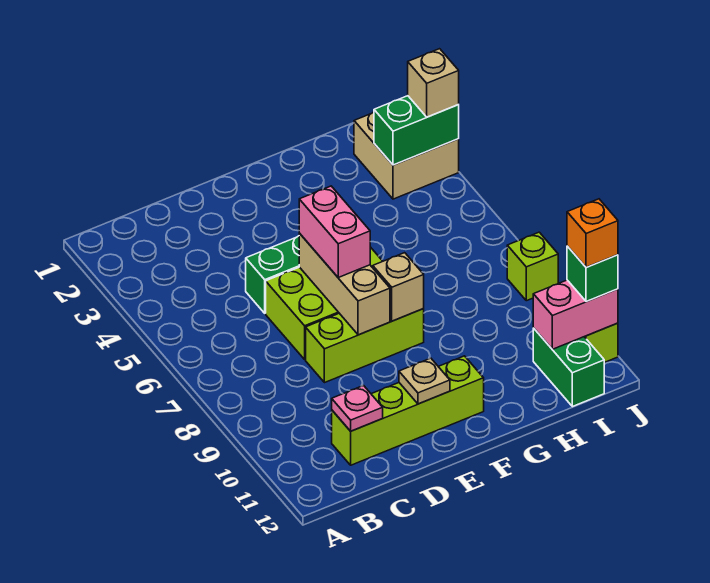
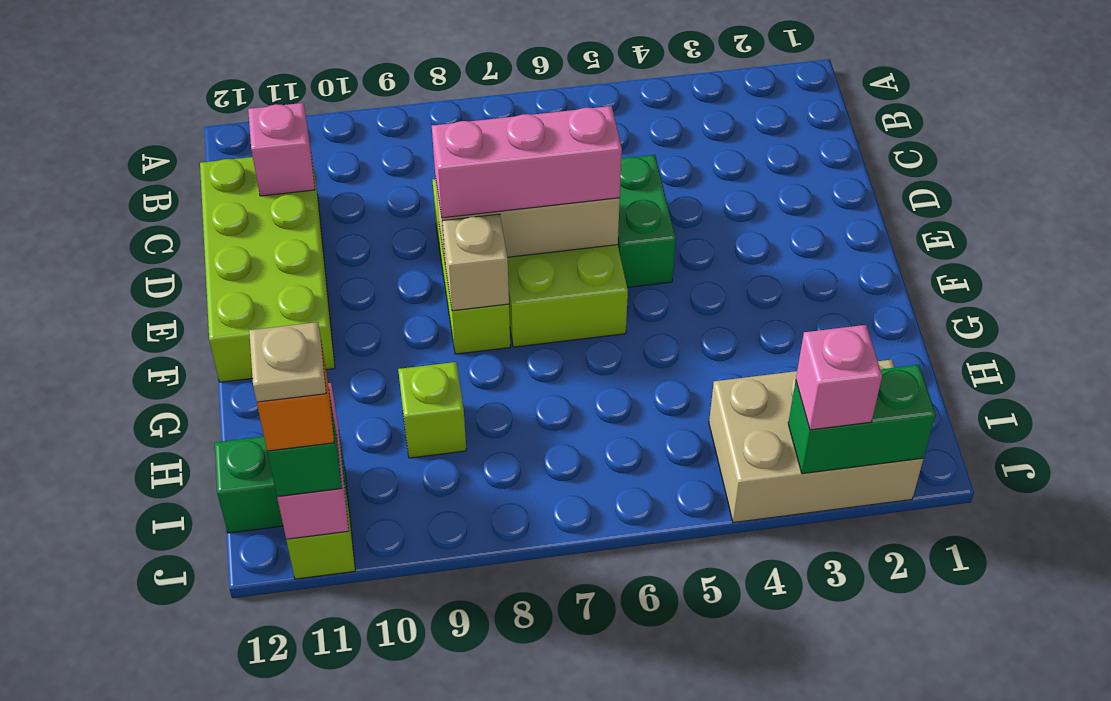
lime brick C11:F11 level 1 -> lime brick C11:F12 level 1
pink plate C11 level 2 -> pink brick C11 level 2
pink brick E6:E7 level 3 -> pink brick E6:E8 level 3
tan plate E11 level 2 -> tan plate J11 level 5
tan brick I2:J3 level 1 -> tan brick I2:J4 level 1
green brick I3:J3 level 2 -> green brick J2:J3 level 2
tan brick J3 level 3 -> pink brick J3 level 3
lime brick J8 level 1 -> lime brick H9 level 1

